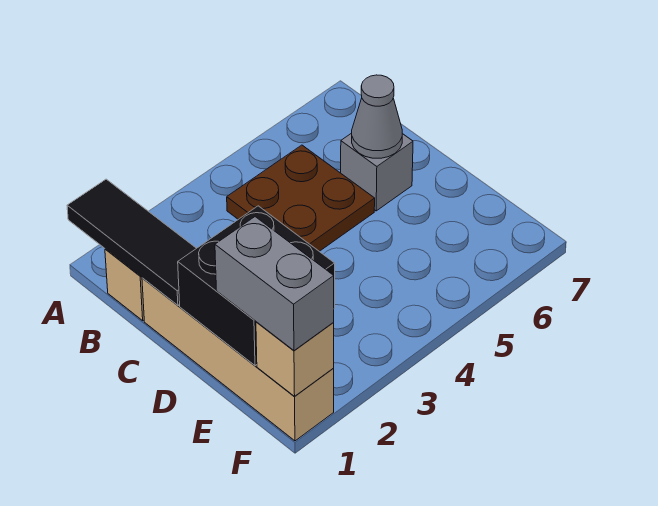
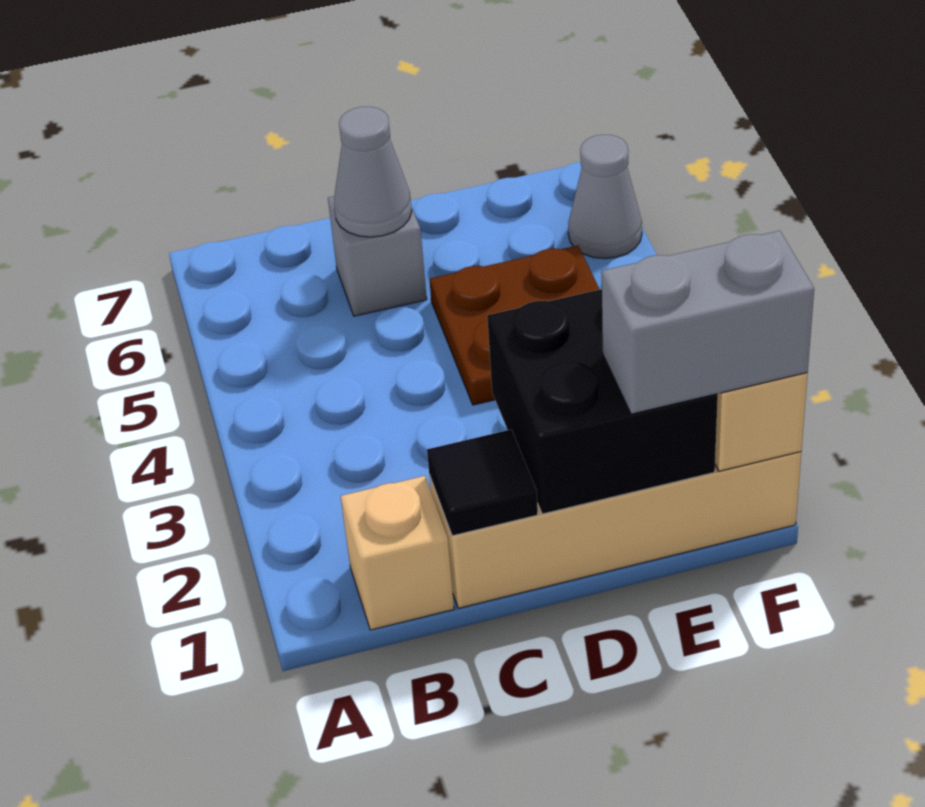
black tile A1:C1 level 2 -> black tile C1 level 2
brown plate B4:C5 level 1 -> brown plate D4:E5 level 1
none -> grey cone F6 level 1

